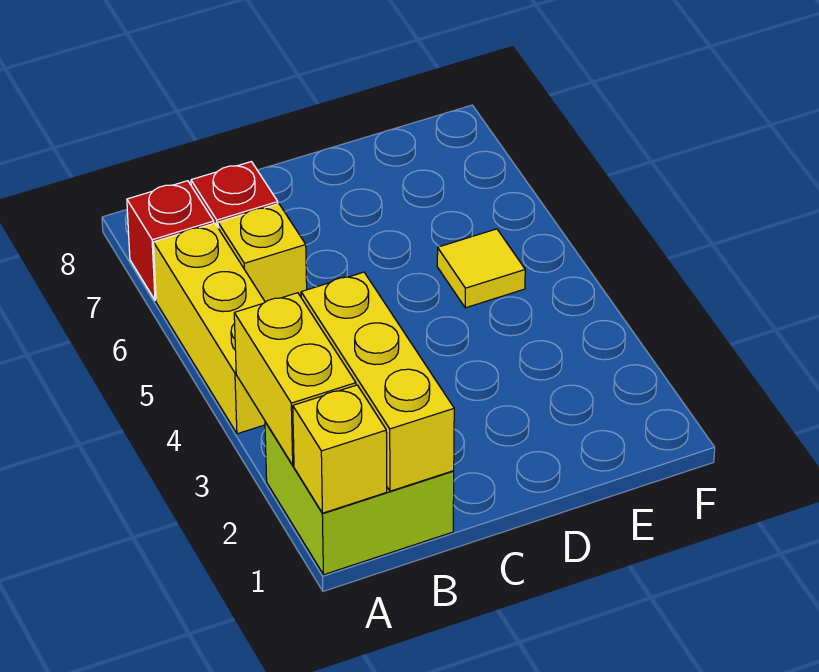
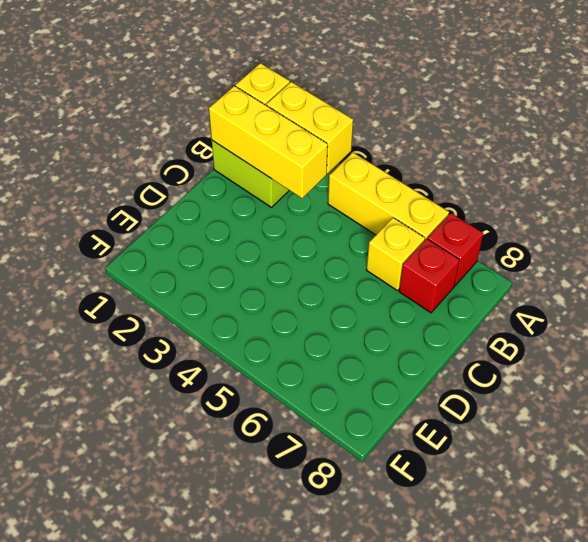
yellow tile E5 level 1 -> none

